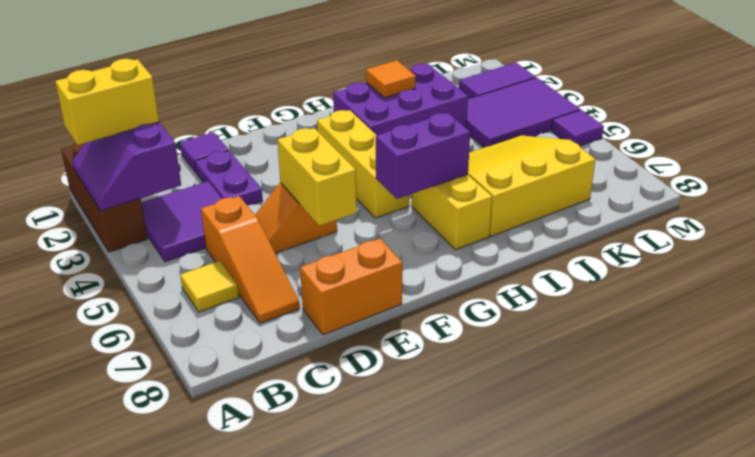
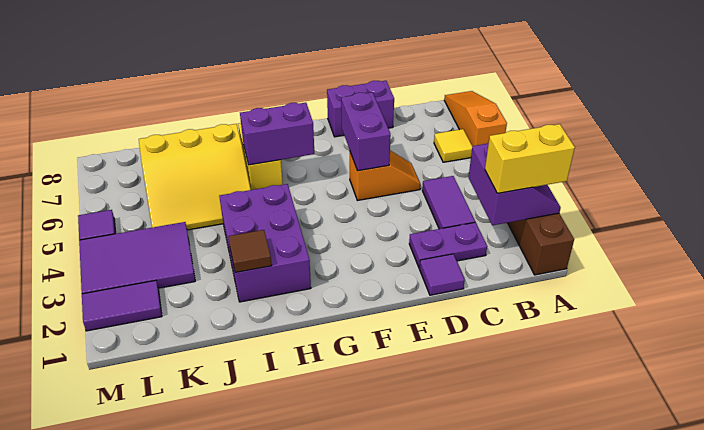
purple tile B3:C4 level 1 -> purple tile C3:C4 level 1
orange slope C5:C7 level 1 top 5 -> orange slope A6:A8 level 1 top 6
purple plate D2:D3 level 1 -> purple plate C2:D2 level 1
orange brick D8:E8 level 1 -> purple brick D8:E8 level 1
yellow brick E5:E6 level 2 -> purple brick E5:E6 level 2
yellow brick G3:G5 level 1 -> none
purple brick H2:J3 level 1 -> purple brick H2:I4 level 1
orange tile I2 level 2 -> brown tile I2 level 2

